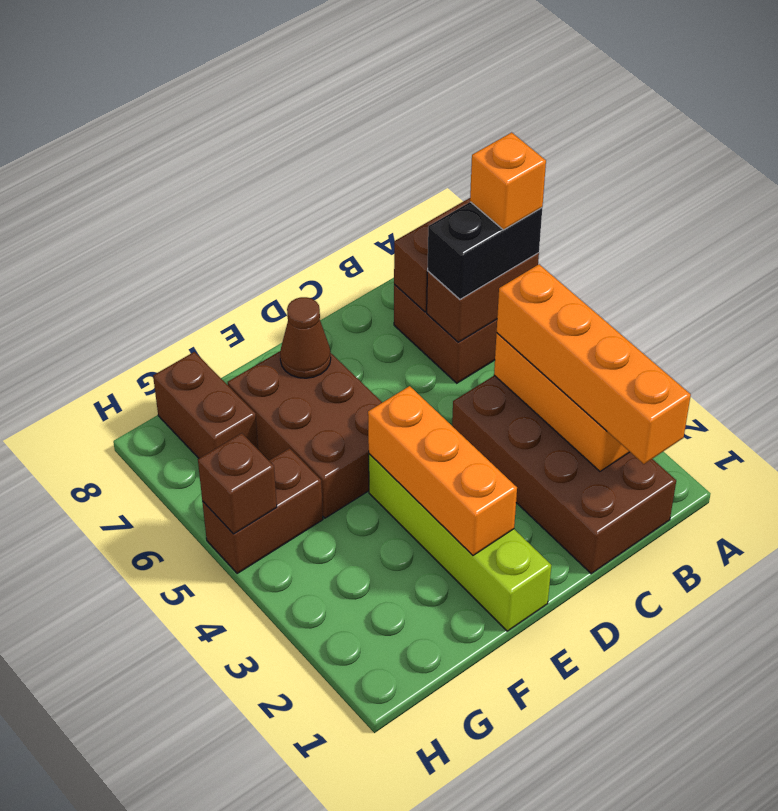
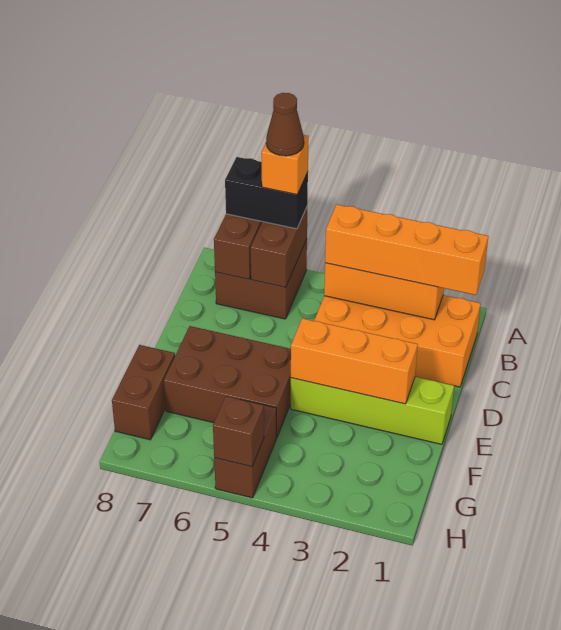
black brick A6:B6 level 3 -> black brick A6:A7 level 3
brown brick B1:C4 level 1 -> orange brick B1:C4 level 1
brown cone E7 level 2 -> brown cone A6 level 5
brown brick G7:G8 level 1 -> brown brick F8:G8 level 1

